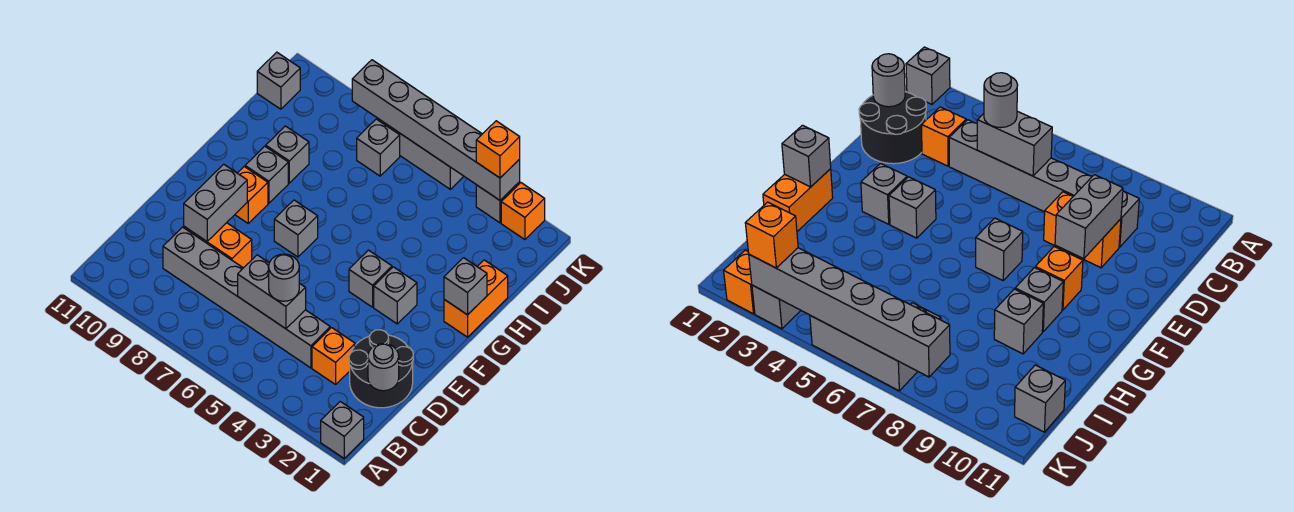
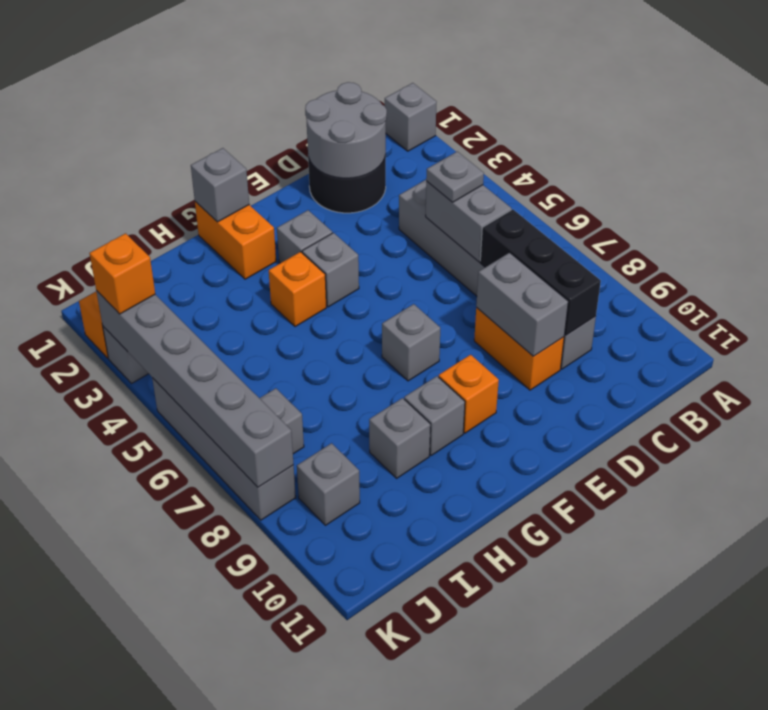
grey round brick C1 level 2 -> grey round brick C1:D2 level 2
orange brick C3 level 1 -> orange brick G4 level 1
grey round brick C5 level 3 -> grey plate C5 level 3
none -> black brick C7:C9 level 2
grey brick D9:E9 level 2 -> grey brick D8:D9 level 2
orange brick G1:H1 level 1 -> orange brick G1:G2 level 1
grey brick J11 level 1 -> grey brick J9 level 1
grey brick K5:K7 level 1 -> grey brick K5:K8 level 1

